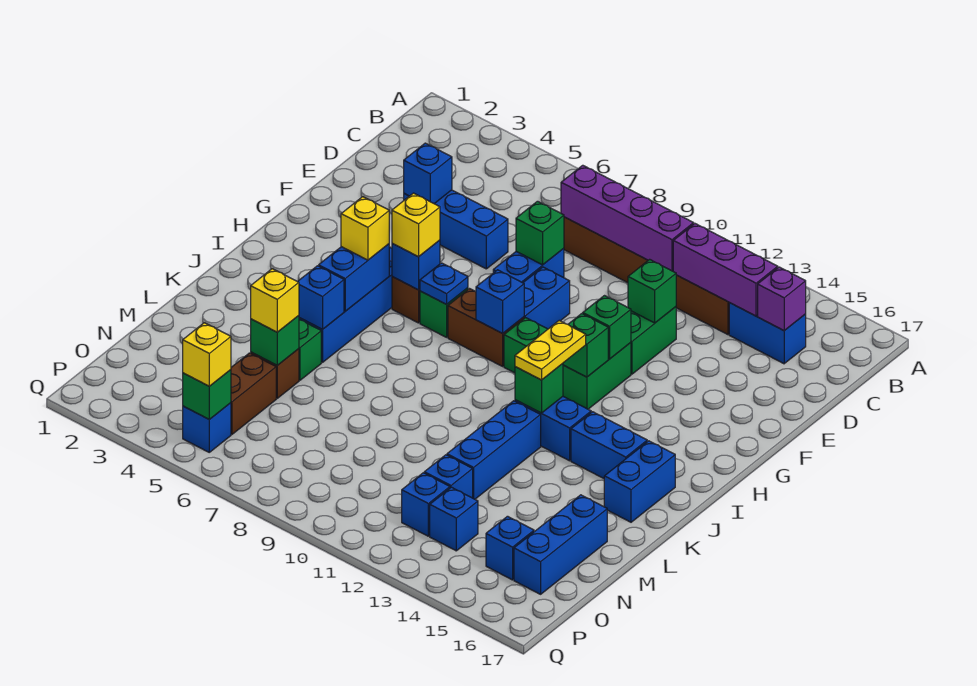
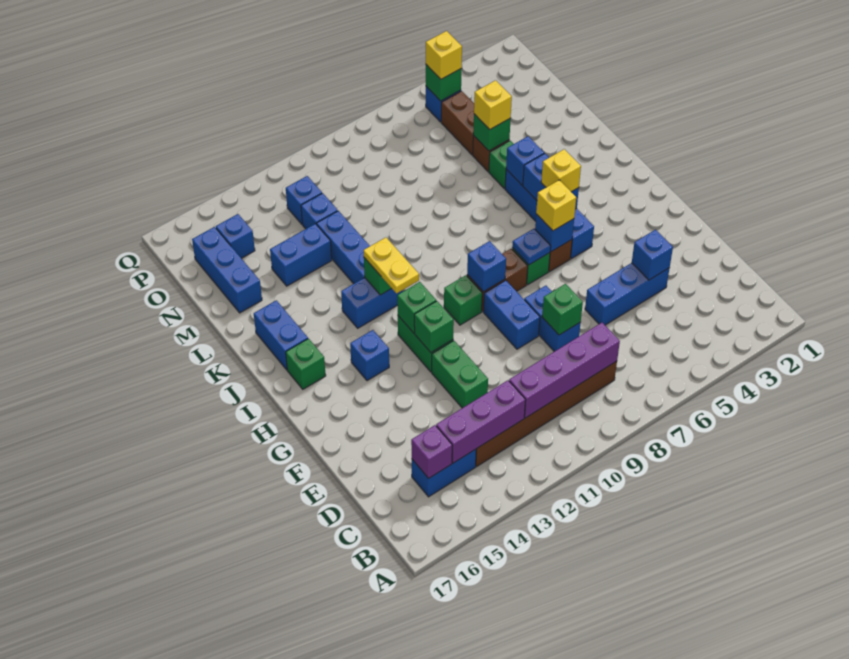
green brick E12 level 2 -> green brick I16 level 1
blue brick J14:J15 level 1 -> blue brick M13:M14 level 1
blue brick O13 level 1 -> blue brick H14 level 1

